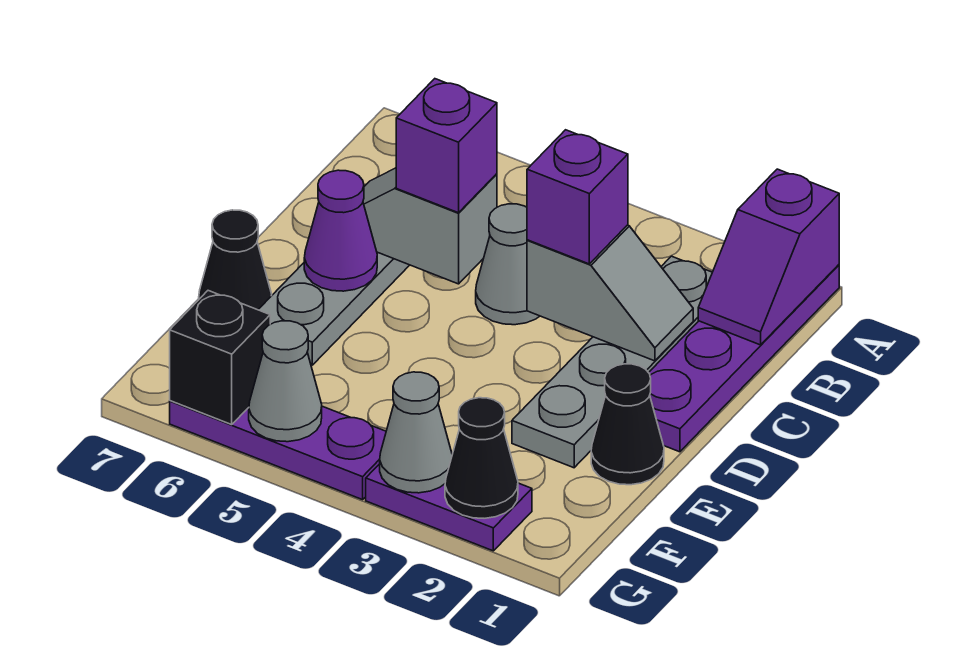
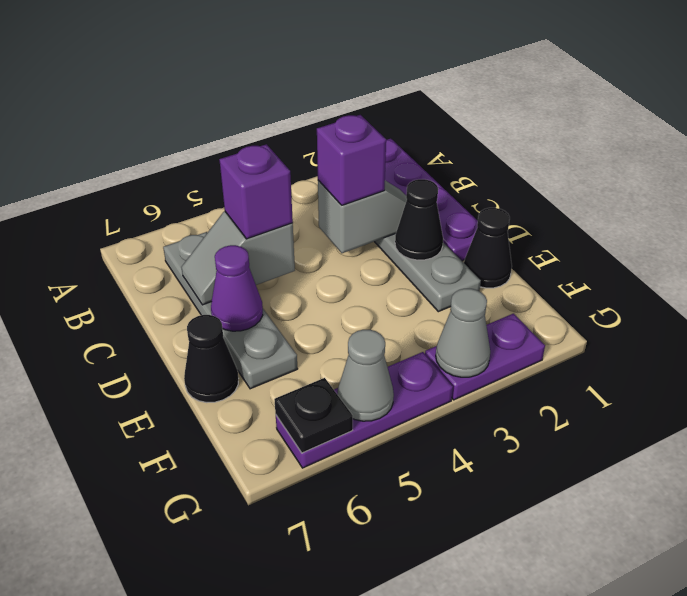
purple slope A1:B1 level 2 top A -> none
grey cone C4 level 1 -> none
black cone G2 level 2 -> black cone D2 level 2
black brick G6 level 2 -> black plate G6 level 2

